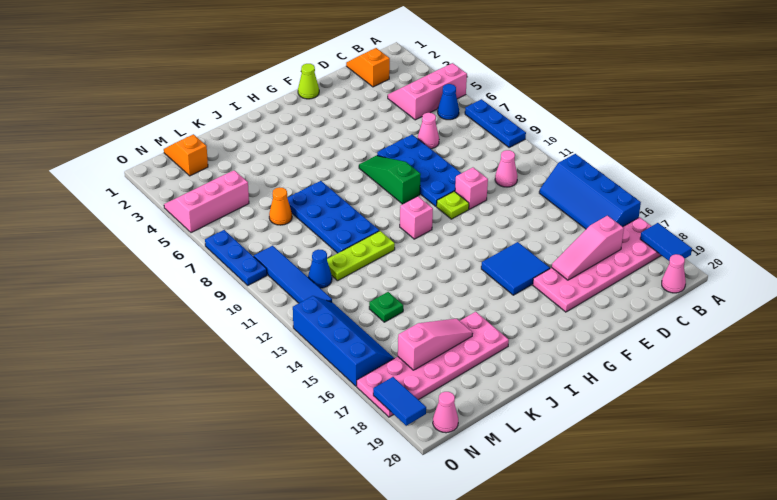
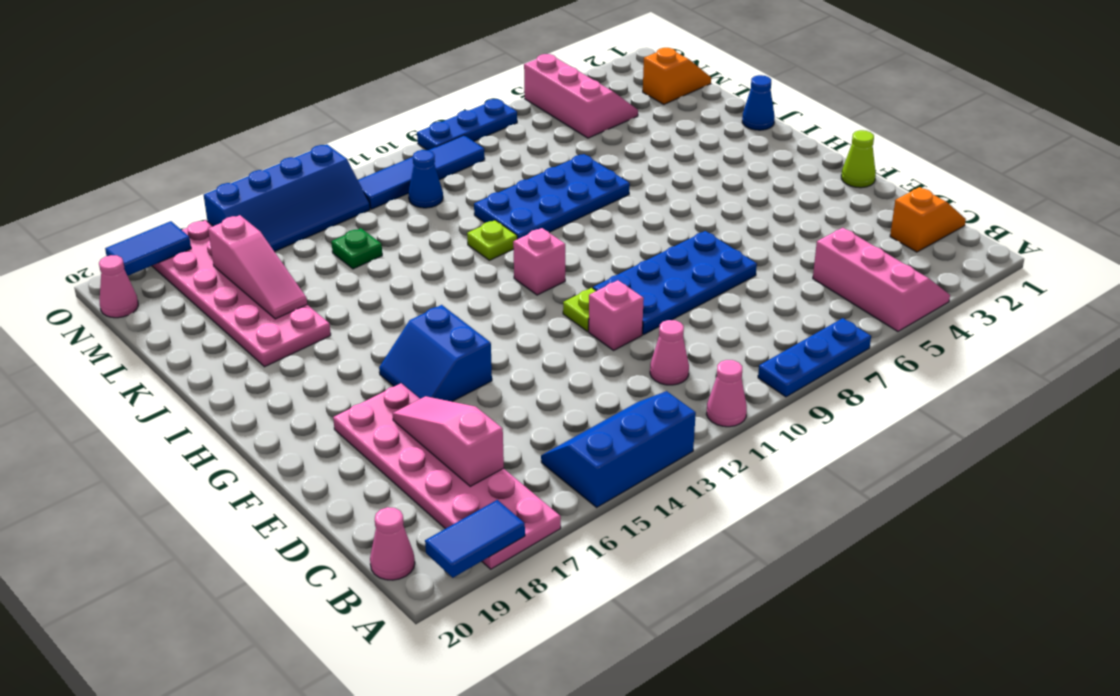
blue slope A13:B16 level 1 top A -> blue slope A13:B15 level 1 top A
blue cone B6 level 1 -> blue cone J1 level 1
pink cone D7 level 1 -> pink cone A11 level 1
blue tile F15:G16 level 1 -> blue slope F15:G16 level 1 top 15
green slope G7:G9 level 1 top 9 -> none
lime plate J11:L11 level 1 -> lime plate J11 level 1
orange cone L7 level 1 -> none

